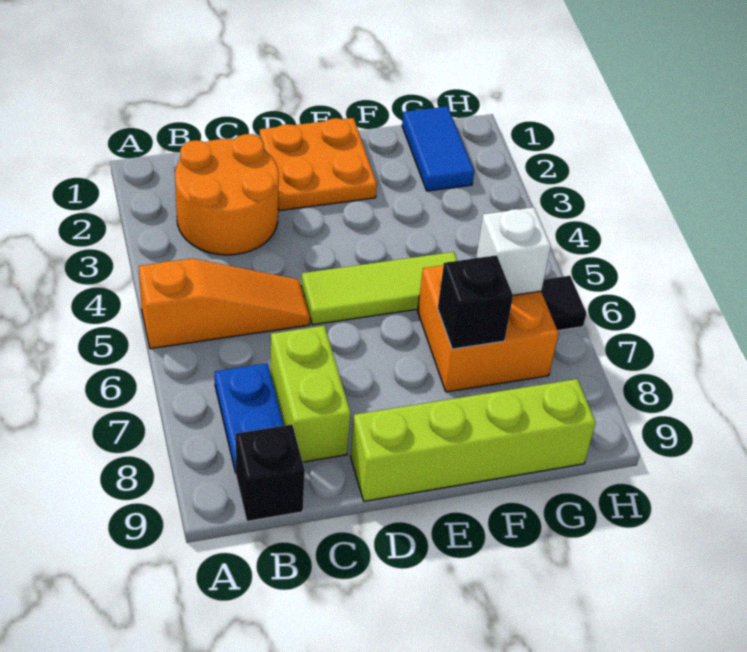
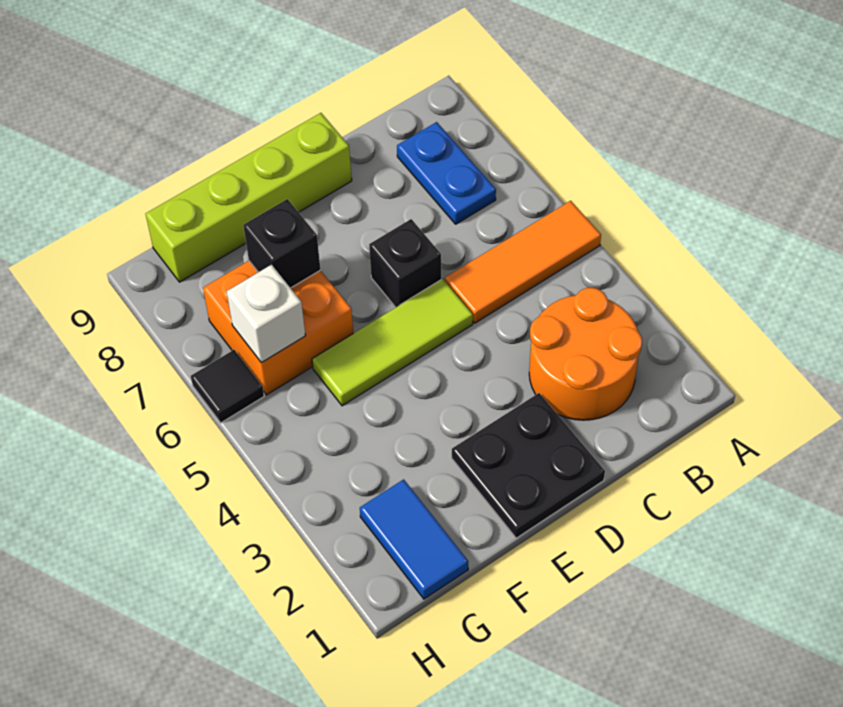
orange slope A5:C5 level 1 top A -> orange tile A5:C5 level 1
black brick B9 level 1 -> black brick D6 level 1
lime brick C7:C8 level 1 -> none
orange plate D1:E2 level 1 -> black plate D1:E2 level 1

